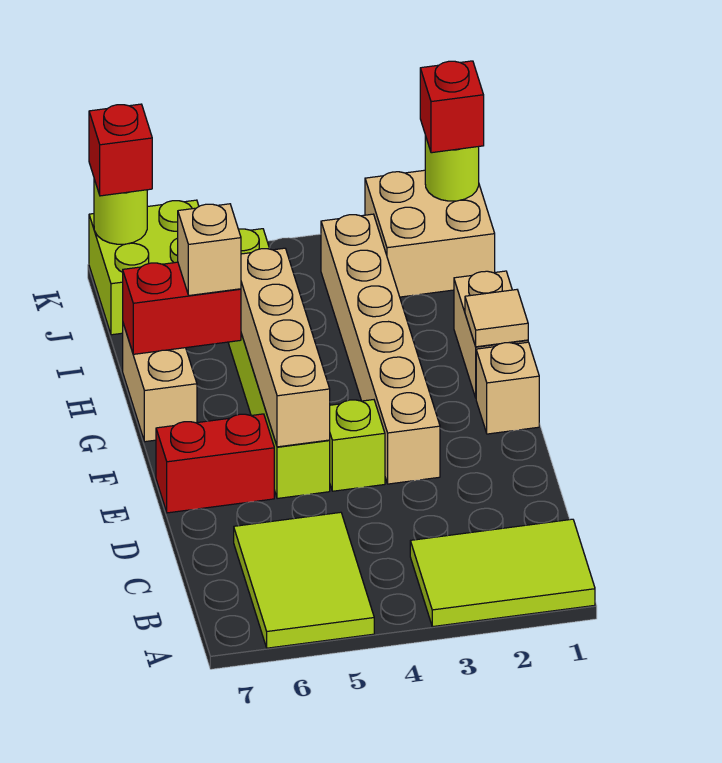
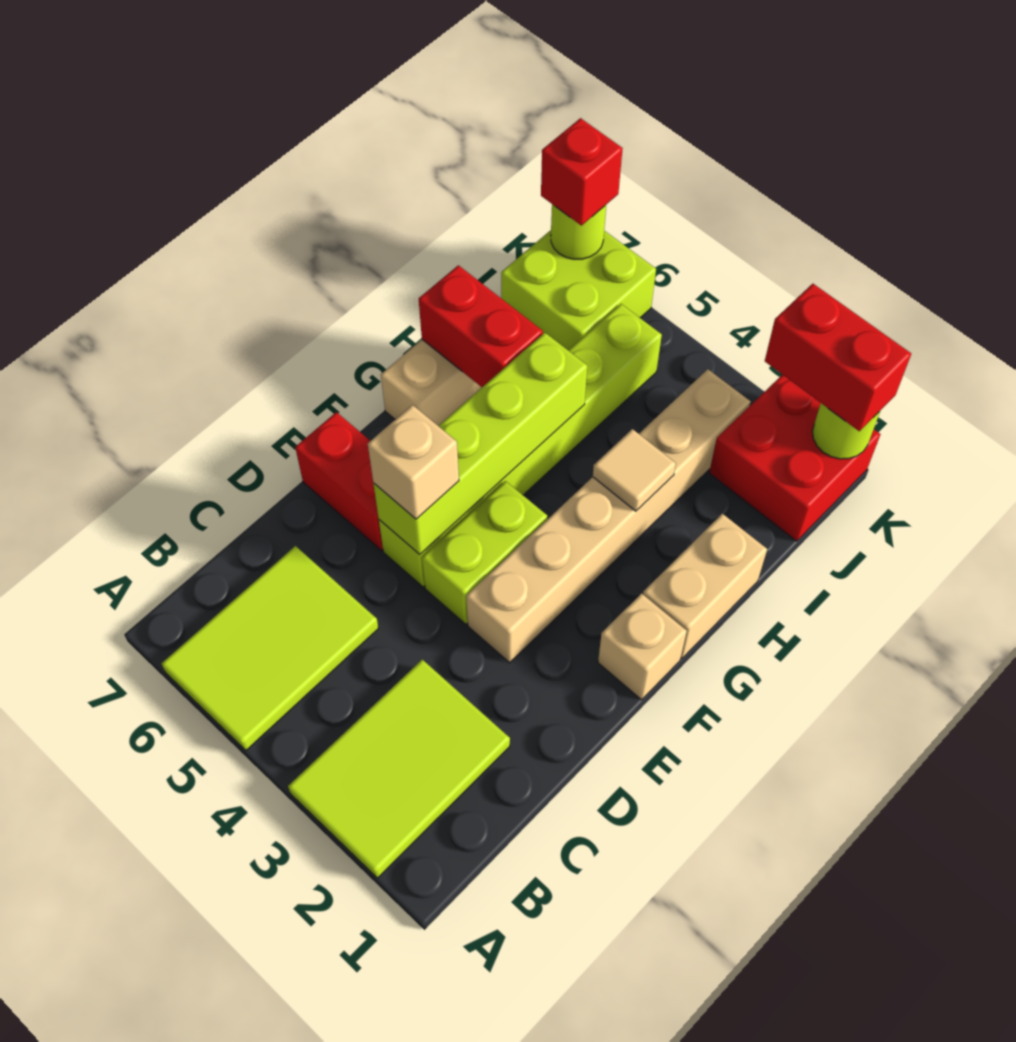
lime tile A1:B3 level 1 -> lime tile A2:C3 level 1
lime brick E4 level 1 -> lime brick E4:F4 level 1
tan brick E5:H5 level 2 -> lime brick E5:H5 level 2
tan tile G1 level 2 -> tan tile H3 level 2
tan brick H6 level 3 -> tan brick E5 level 3
tan brick J1:K2 level 1 -> red brick J1:K2 level 1
red brick K1 level 3 -> red brick K1:K2 level 3

